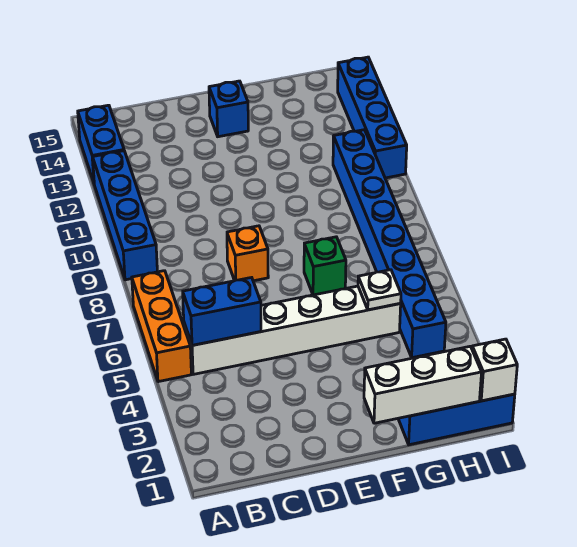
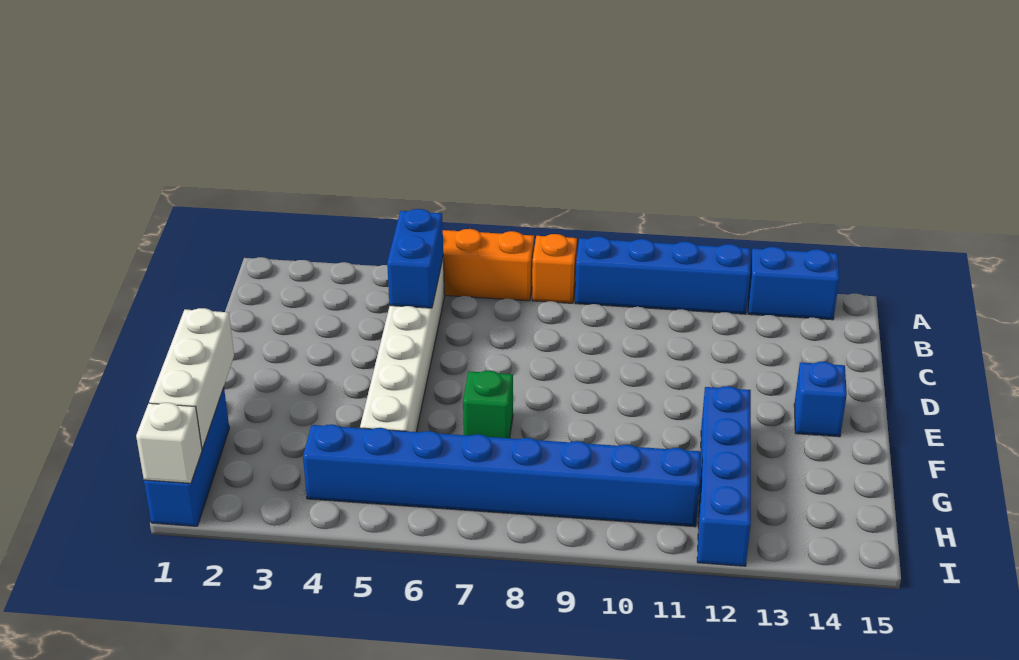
orange brick D8 level 1 -> orange brick A8 level 1
white plate G5 level 2 -> none
blue brick I11:I14 level 1 -> blue brick F12:I12 level 1

